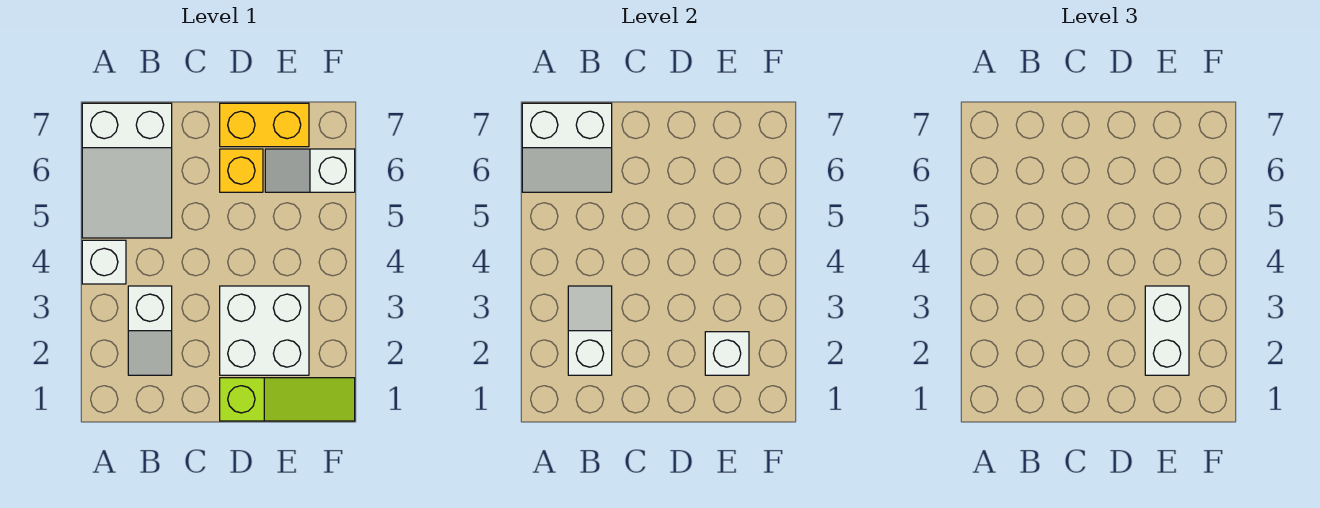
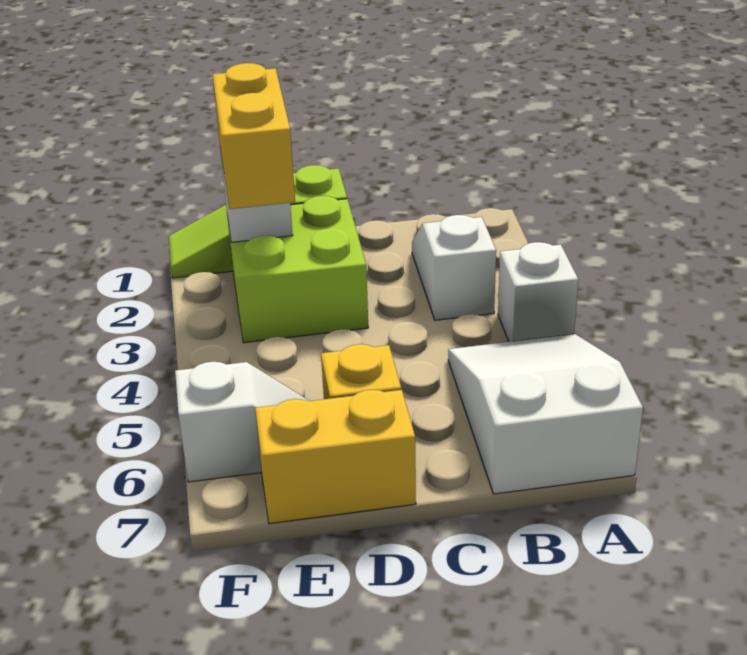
white slope A6:B7 level 2 top 7 -> none
white slope B2:B3 level 2 top 2 -> none
white brick D2:E3 level 1 -> lime brick D2:E3 level 1
white brick E2:E3 level 3 -> yellow brick E2:E3 level 3

